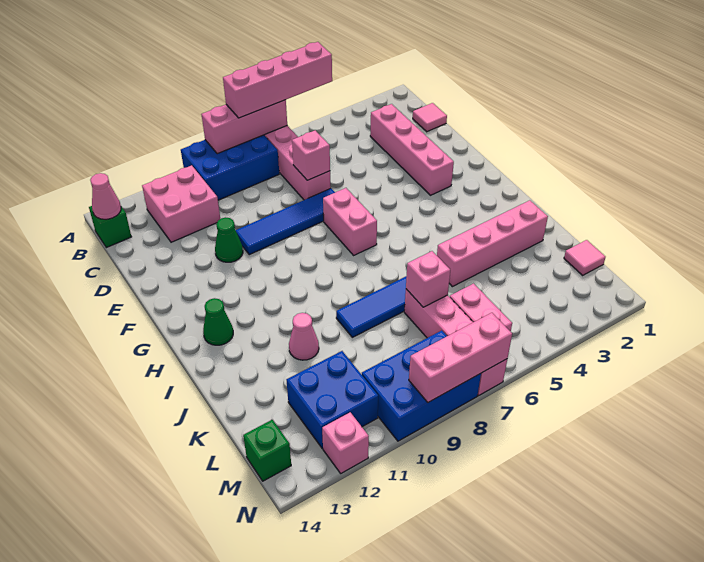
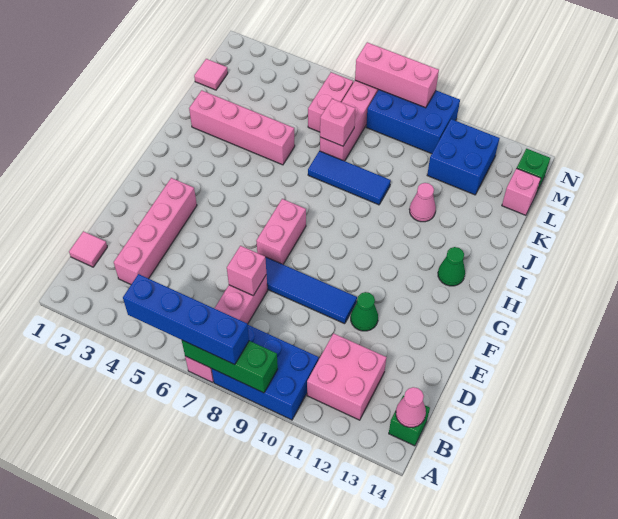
pink brick A5:A8 level 3 -> blue brick A5:A8 level 3
pink brick A7:A9 level 2 -> green brick A7:A9 level 2
pink brick N12 level 1 -> pink brick L14 level 1

